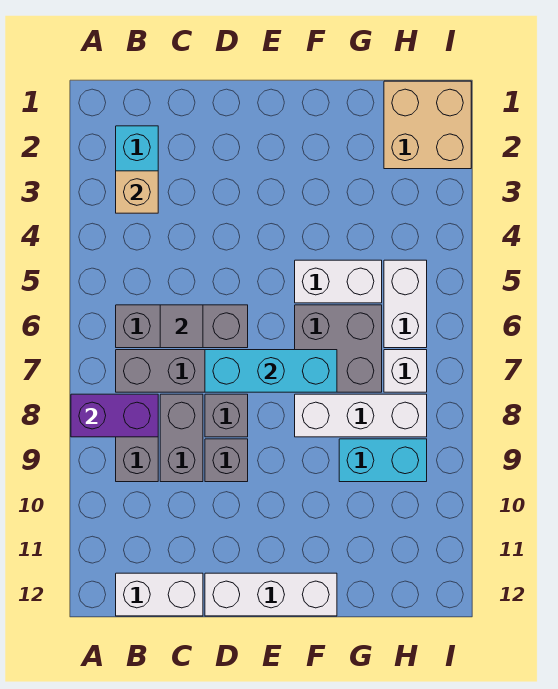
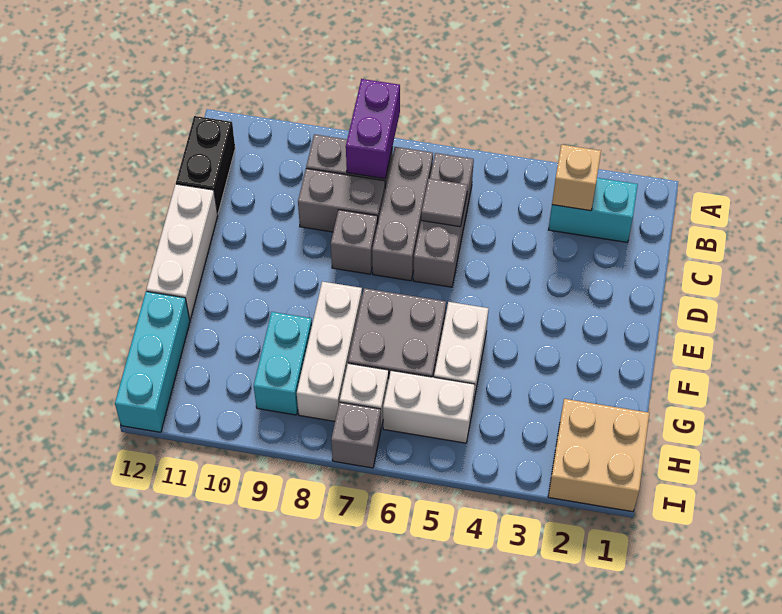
white brick B12:C12 level 1 -> black brick B12:C12 level 1
cyan brick D7:F7 level 2 -> cyan brick G12:I12 level 1
grey brick D9 level 1 -> grey brick I7 level 1

